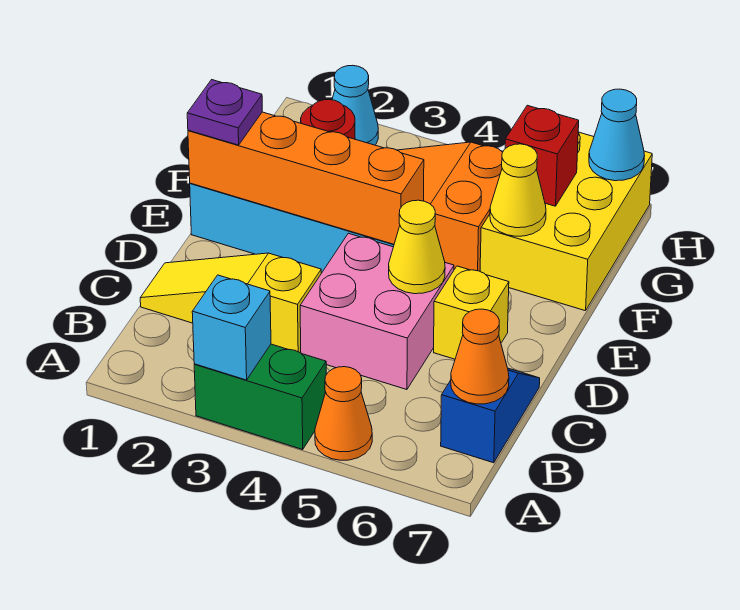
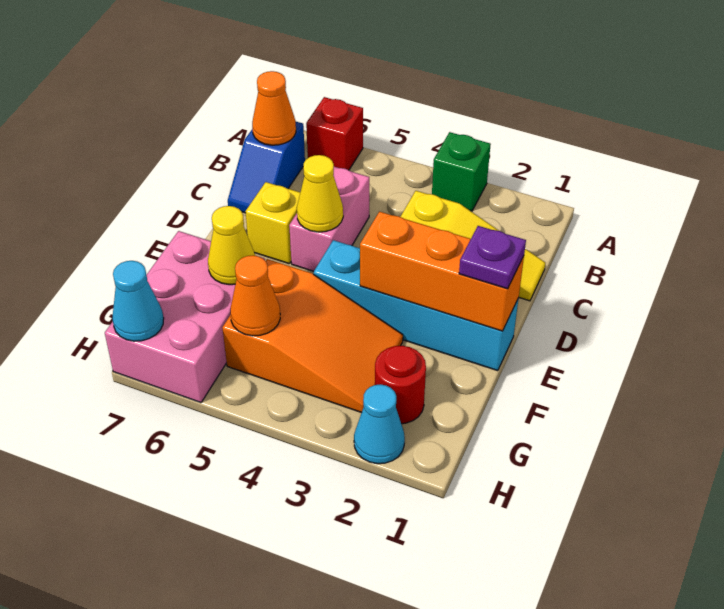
green brick A3:A4 level 1 -> green brick A3 level 1
cyan brick A3 level 2 -> none
orange cone A5 level 1 -> orange cone G5 level 2
pink brick C4:D5 level 1 -> pink brick C5:D5 level 1
orange brick E1:E4 level 2 -> orange brick E1:E3 level 2
yellow brick F6:H7 level 1 -> pink brick F6:H7 level 1
red brick G6 level 2 -> red brick A6 level 1

